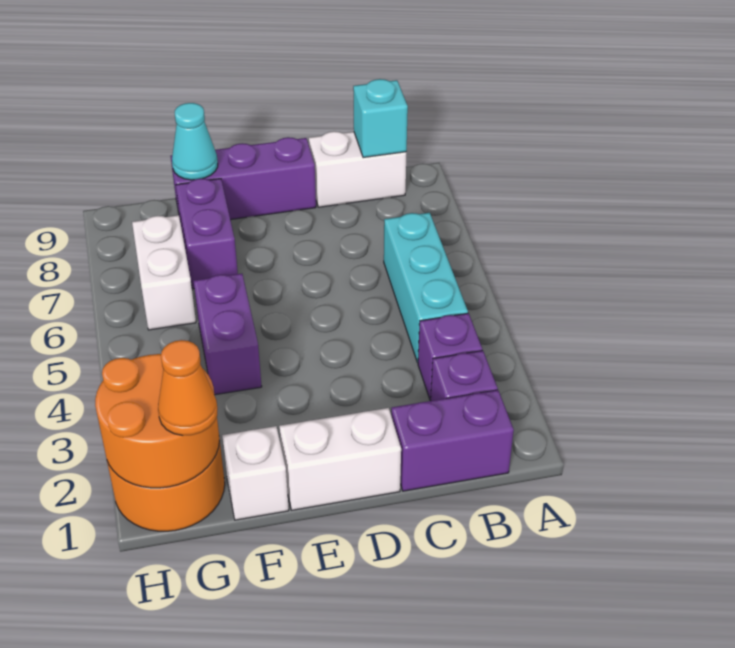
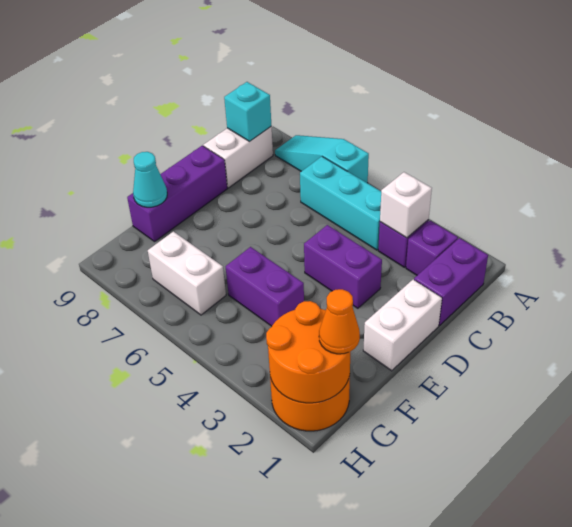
none -> cyan slope A6:A8 level 1 top 6
white brick F1 level 1 -> white brick B3 level 2
purple brick F7:F8 level 1 -> purple brick D3:D4 level 1

